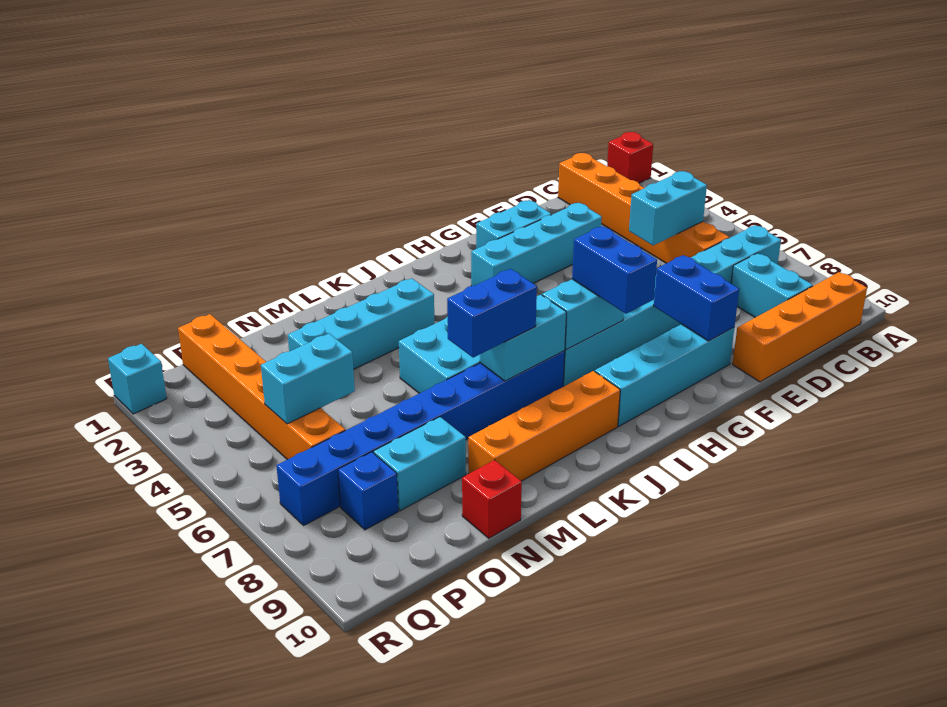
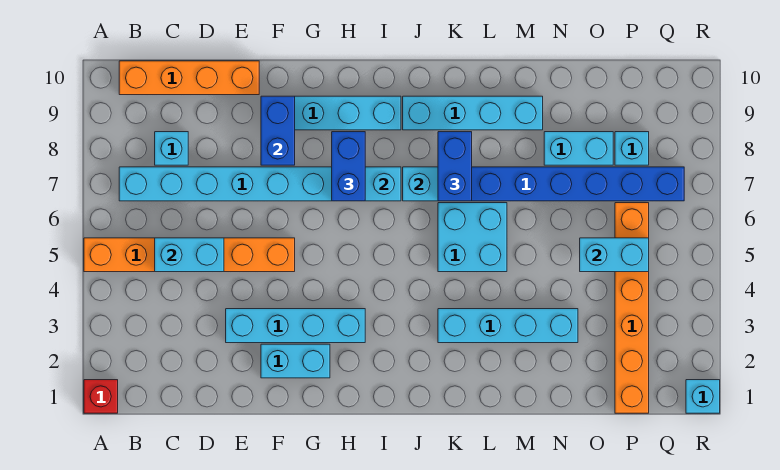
orange brick C1:C6 level 1 -> orange brick A5:F5 level 1
cyan brick C8:C9 level 1 -> cyan brick C8 level 1
orange brick J9:M9 level 1 -> cyan brick J9:M9 level 1
blue brick K7:L7 level 3 -> blue brick K7:K8 level 3
red brick N10 level 1 -> none
blue brick P8 level 1 -> cyan brick P8 level 1

